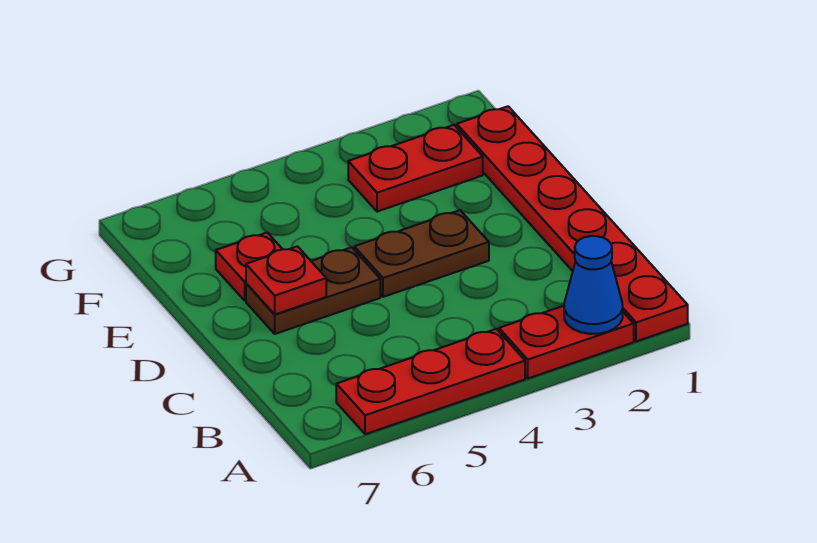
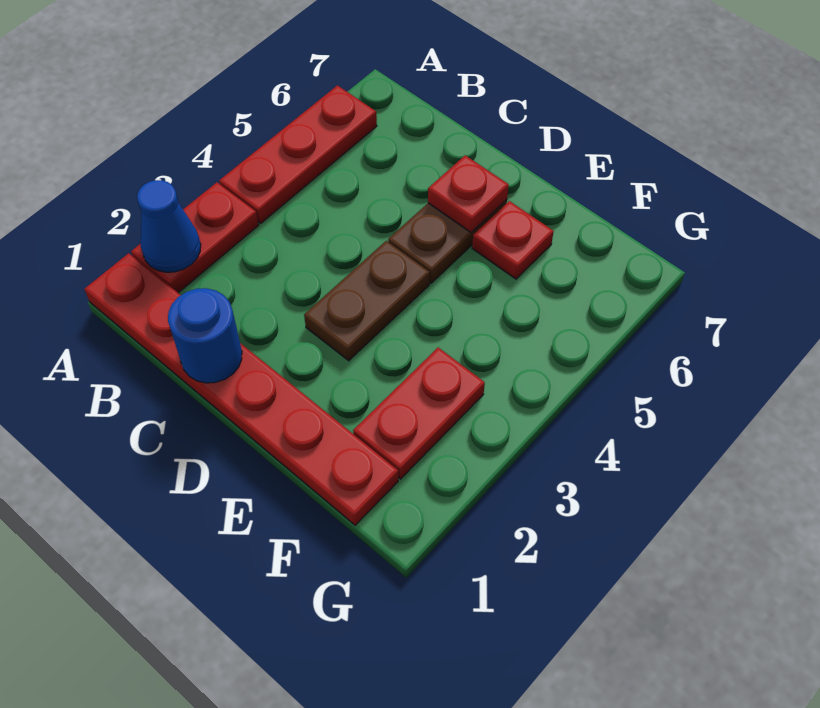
none -> blue round brick C1 level 2

